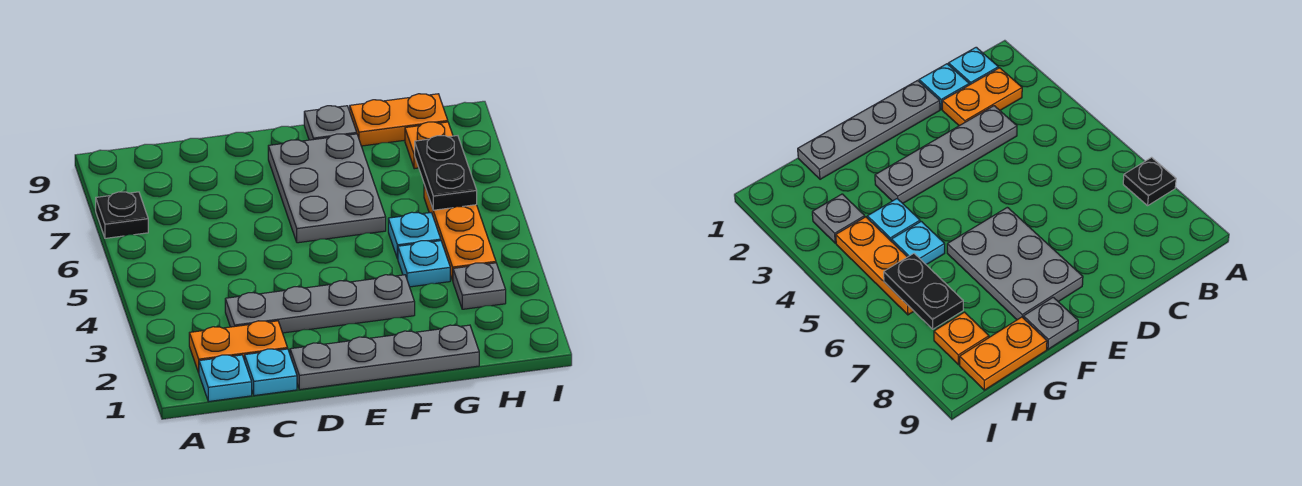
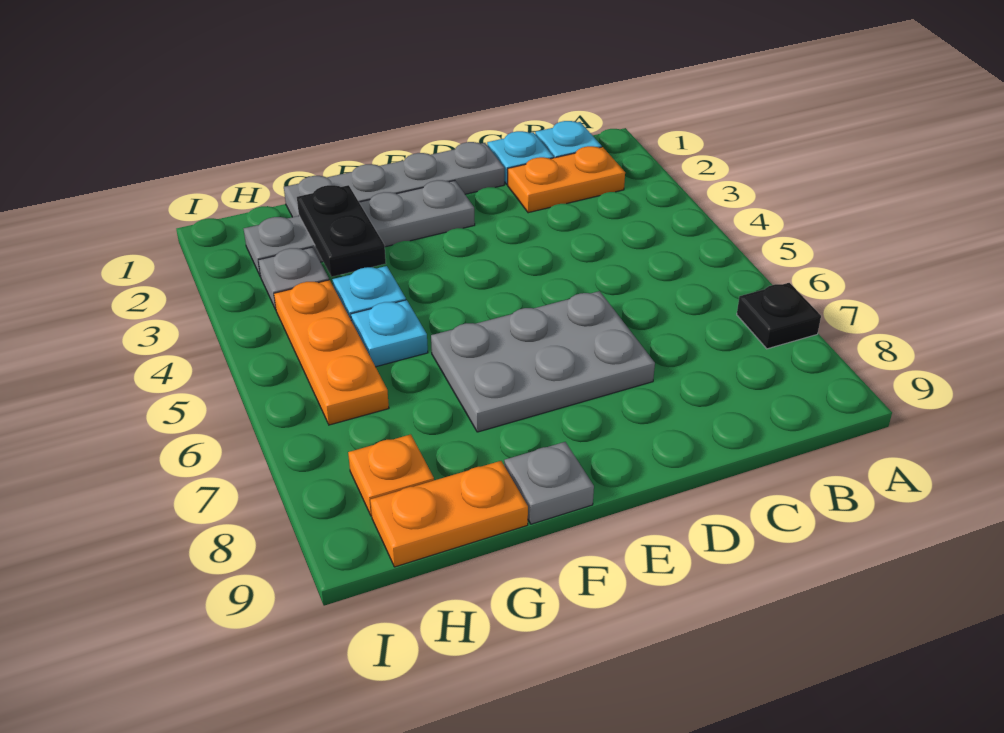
grey plate C3:F3 level 1 -> grey plate E2:H2 level 1
grey plate E6:F8 level 1 -> grey plate D6:F7 level 1
black plate H6:H7 level 2 -> black plate G2:G3 level 2

